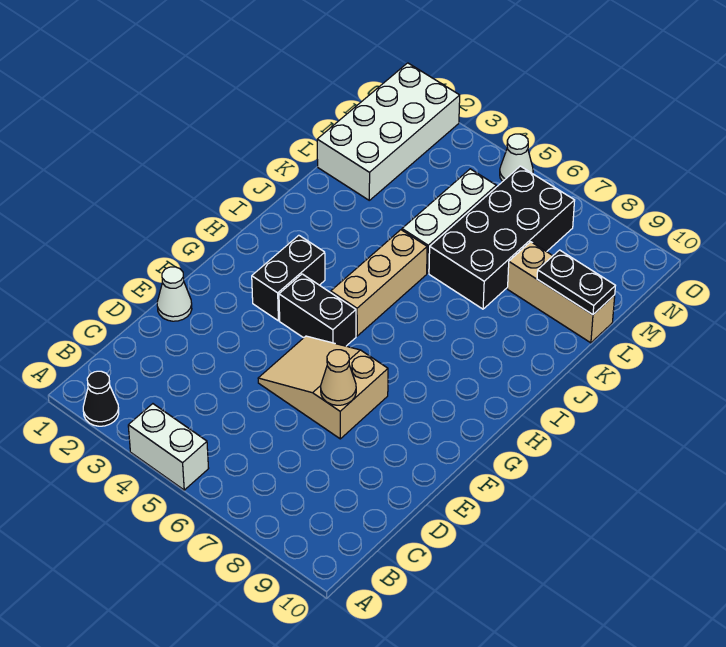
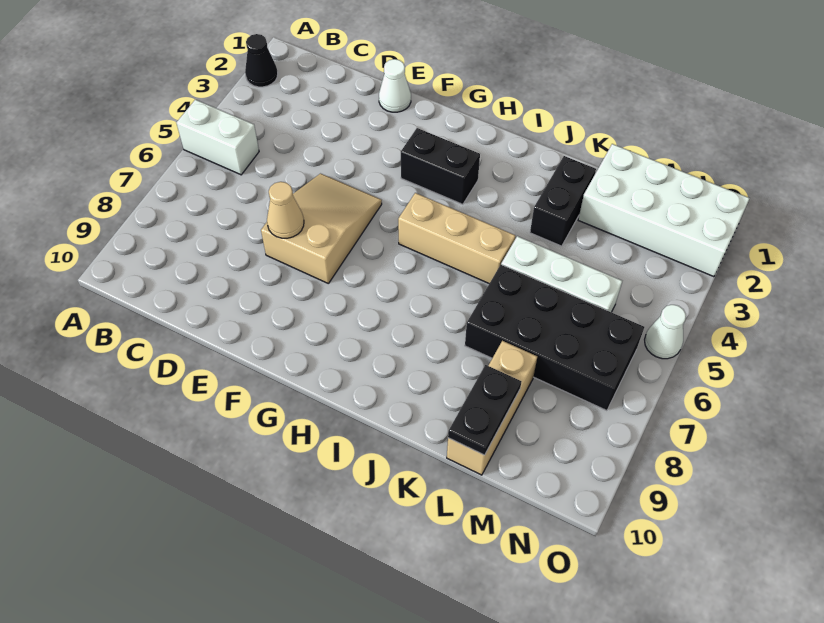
white brick A4:A5 level 1 -> white brick A5:B5 level 1
black brick G4:G5 level 1 -> black brick K2:K3 level 1

